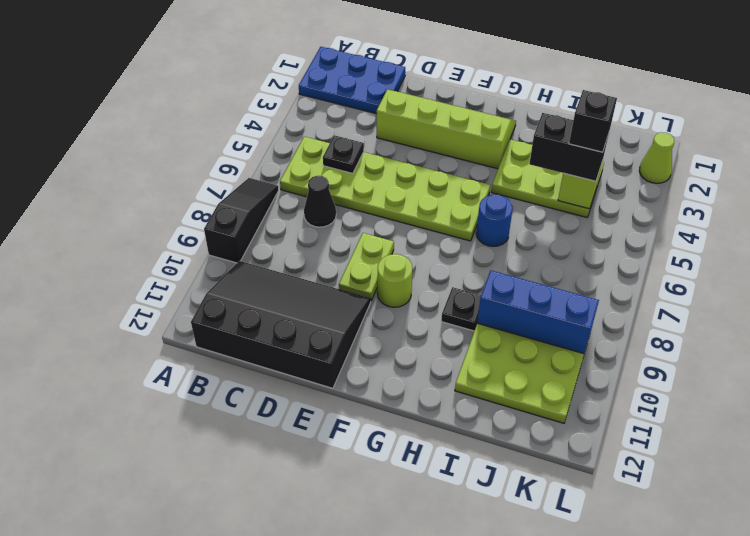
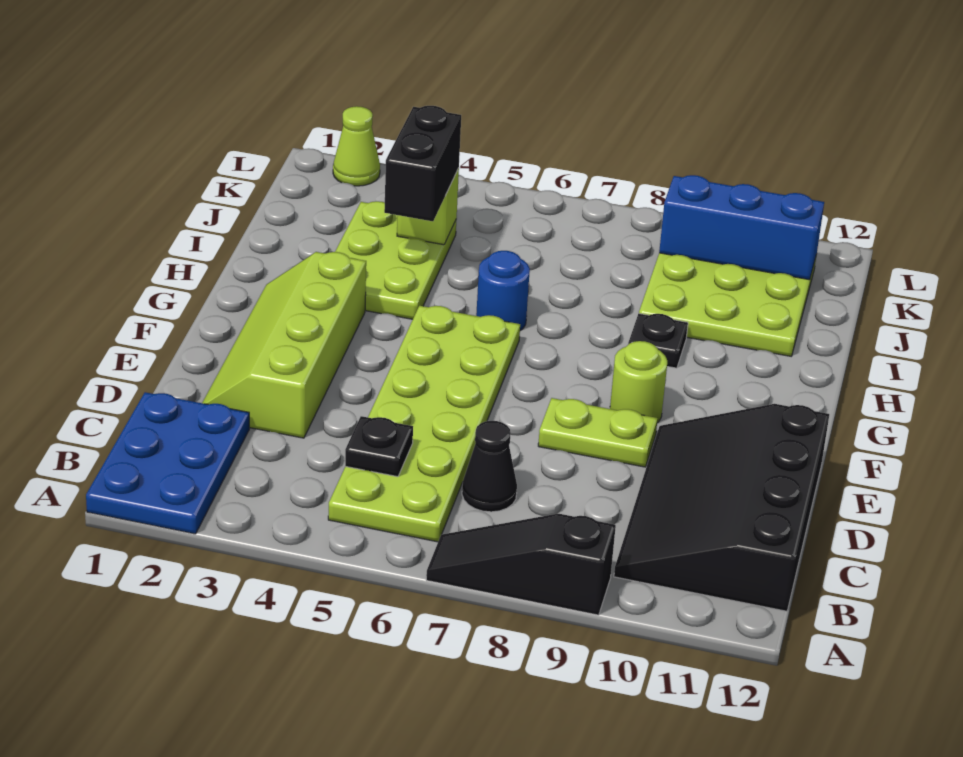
blue brick I9:K9 level 2 -> blue brick K9:K11 level 2
black brick J4 level 4 -> none

